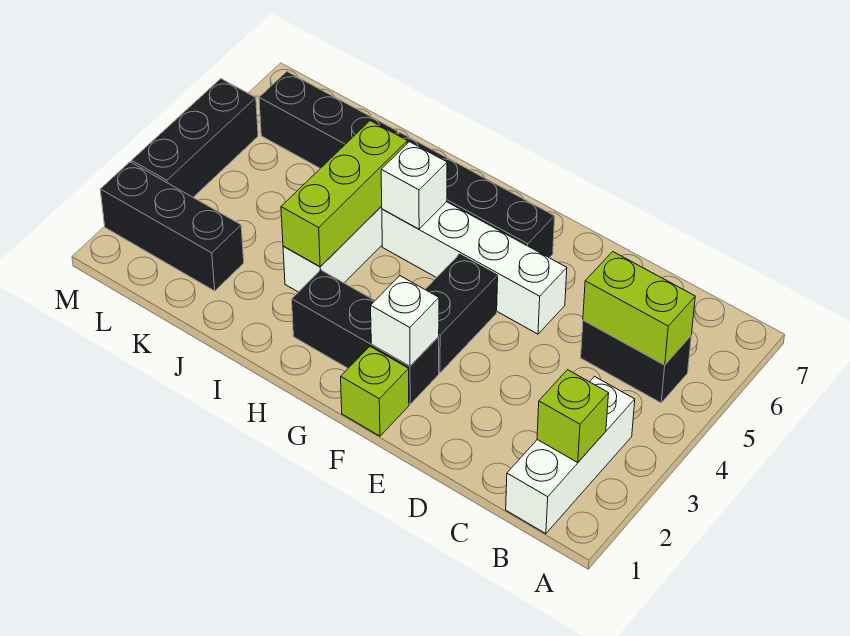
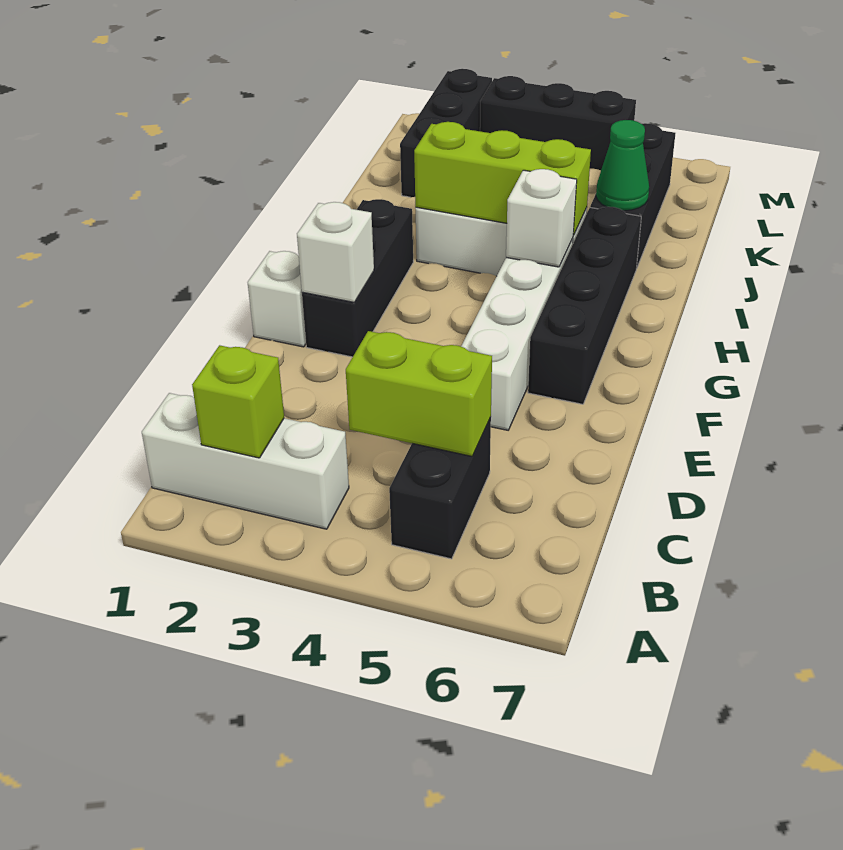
lime brick B5:C5 level 2 -> lime brick C4:C5 level 2
lime brick F1 level 1 -> white brick F1 level 1
black brick F3:F4 level 1 -> none
none -> green cone J6 level 2

